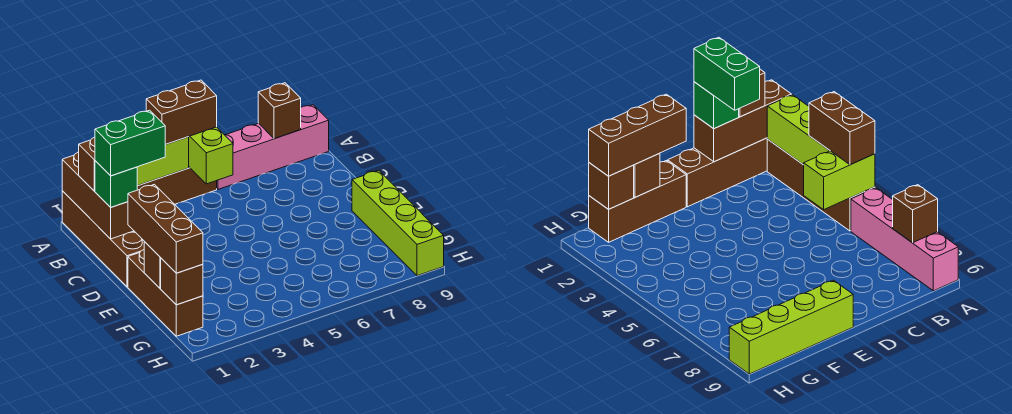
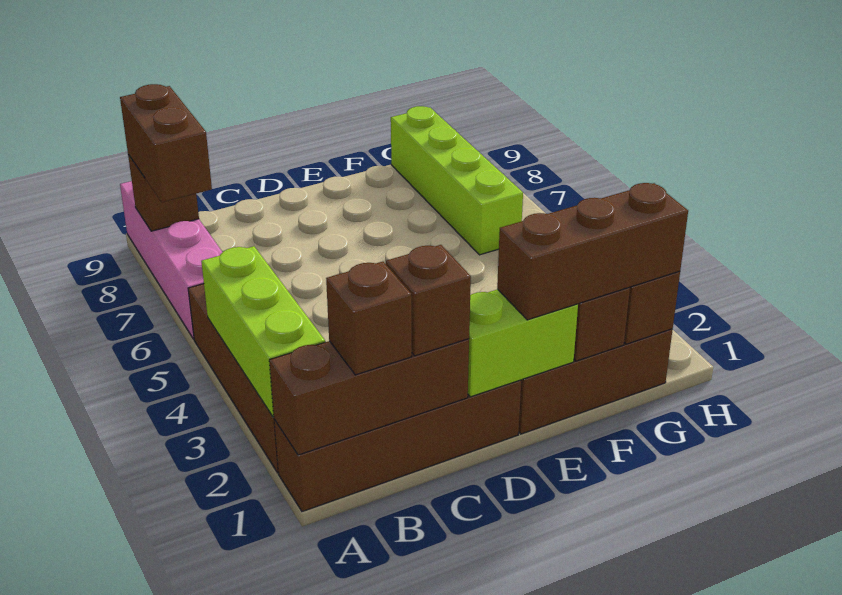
brown brick A4:A5 level 3 -> brown brick A7:A8 level 3
lime brick A5:B5 level 2 -> lime brick D1:E1 level 2
green brick C1 level 3 -> brown brick C1 level 3
green brick C1:C2 level 4 -> none
lime brick E9:H9 level 1 -> lime brick G6:G9 level 1

